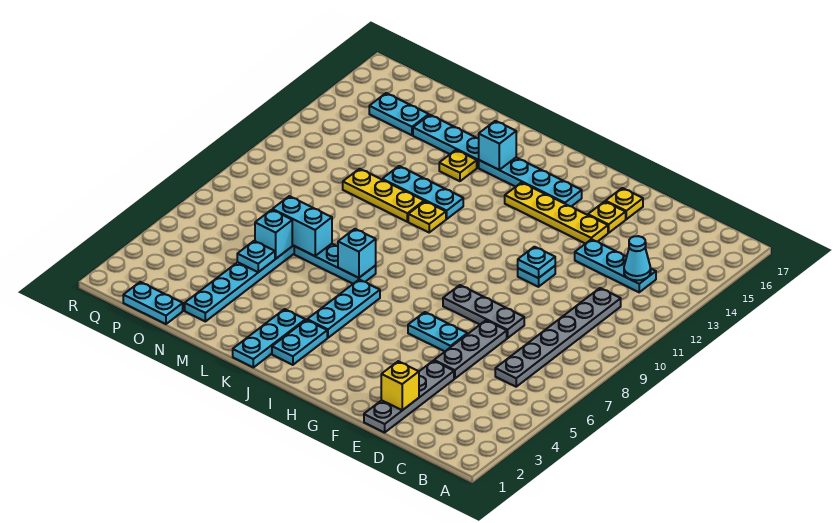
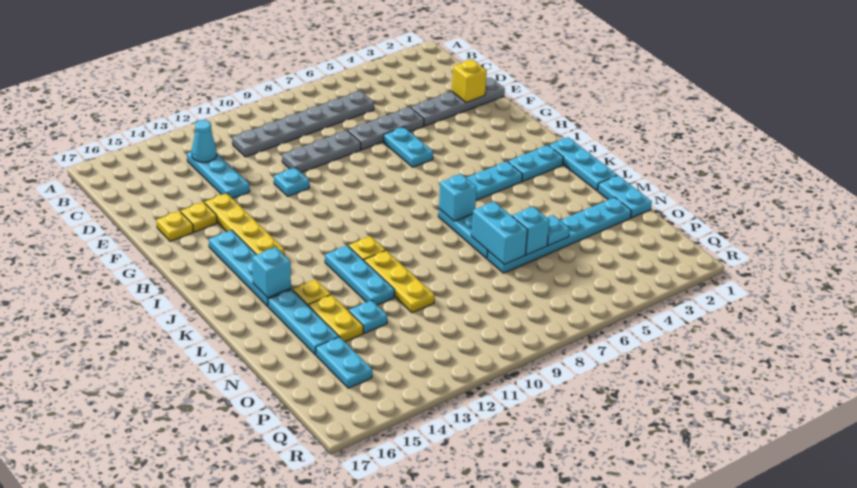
grey plate E8:G8 level 1 -> grey plate E8:E10 level 1
cyan plate F11 level 2 -> cyan plate N13 level 1
cyan plate K1:K3 level 1 -> cyan plate J1:L1 level 1
none -> yellow plate M14:N14 level 1
cyan plate O1:P1 level 1 -> cyan plate M1:N1 level 1

